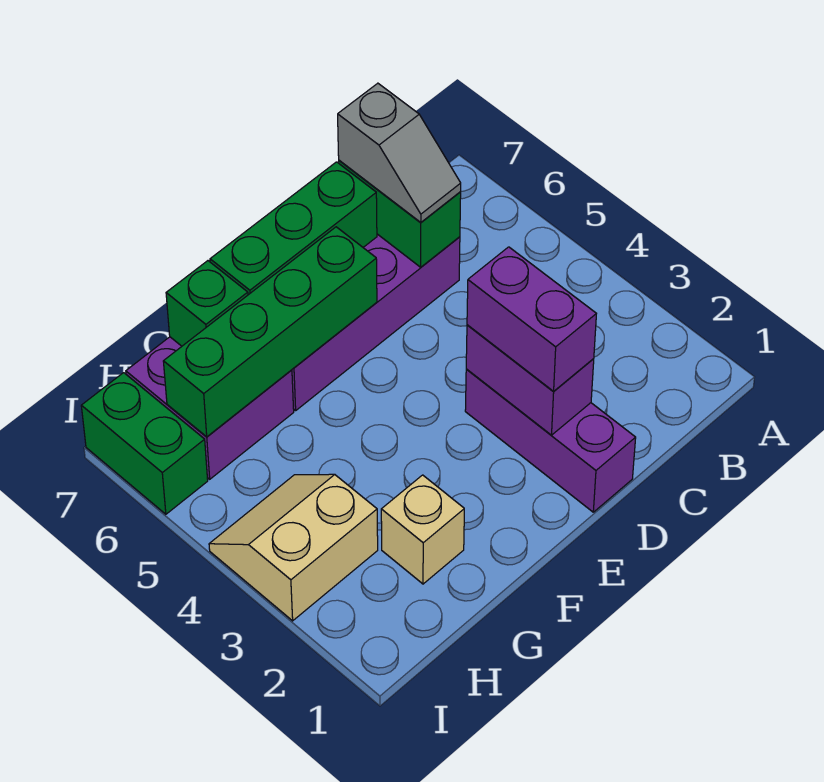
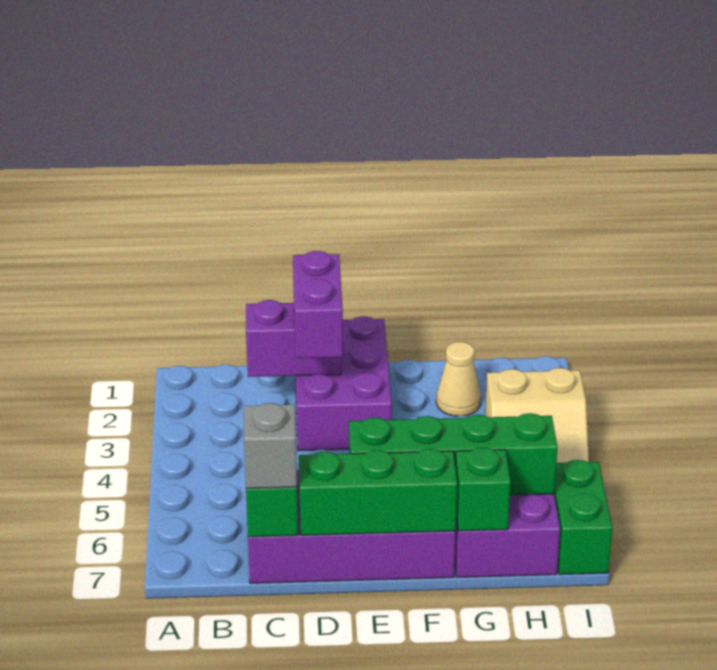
purple brick D1:D3 level 1 -> purple brick D1:E3 level 1
purple brick D2:D3 level 2 -> purple brick C2:D2 level 2
tan brick G2 level 1 -> tan cone G2 level 1

